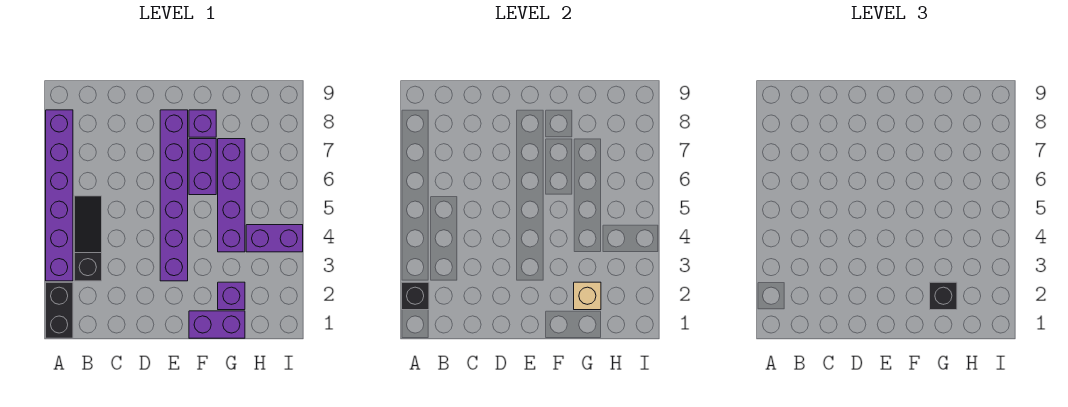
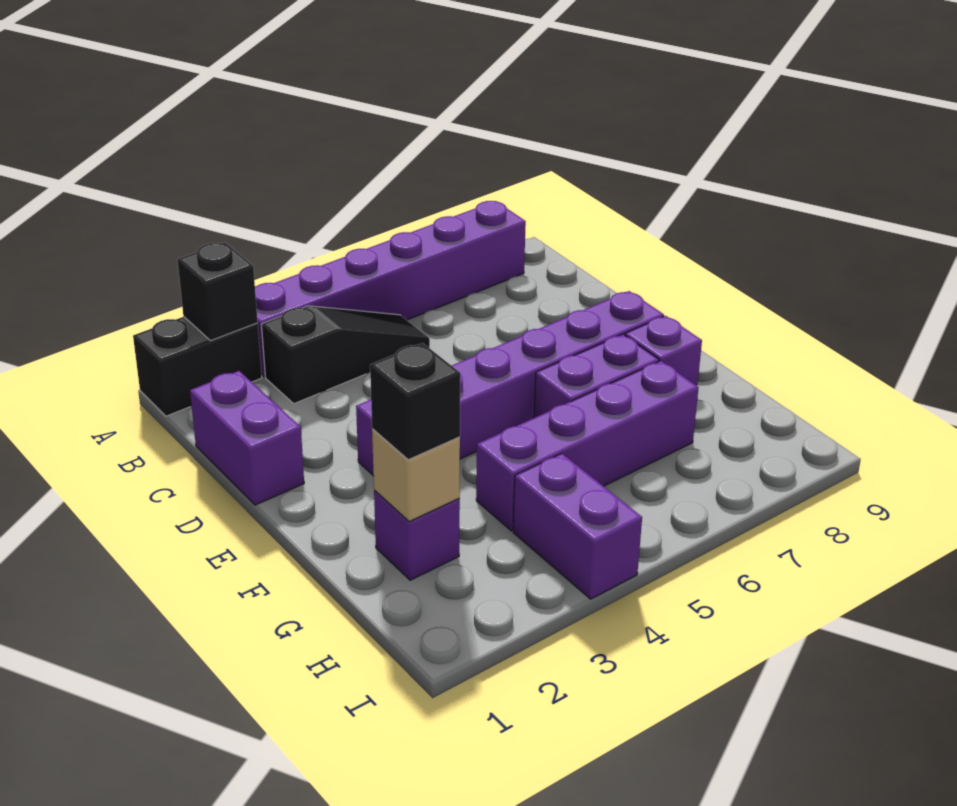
purple brick F1:G1 level 1 -> purple brick C1:D1 level 1

